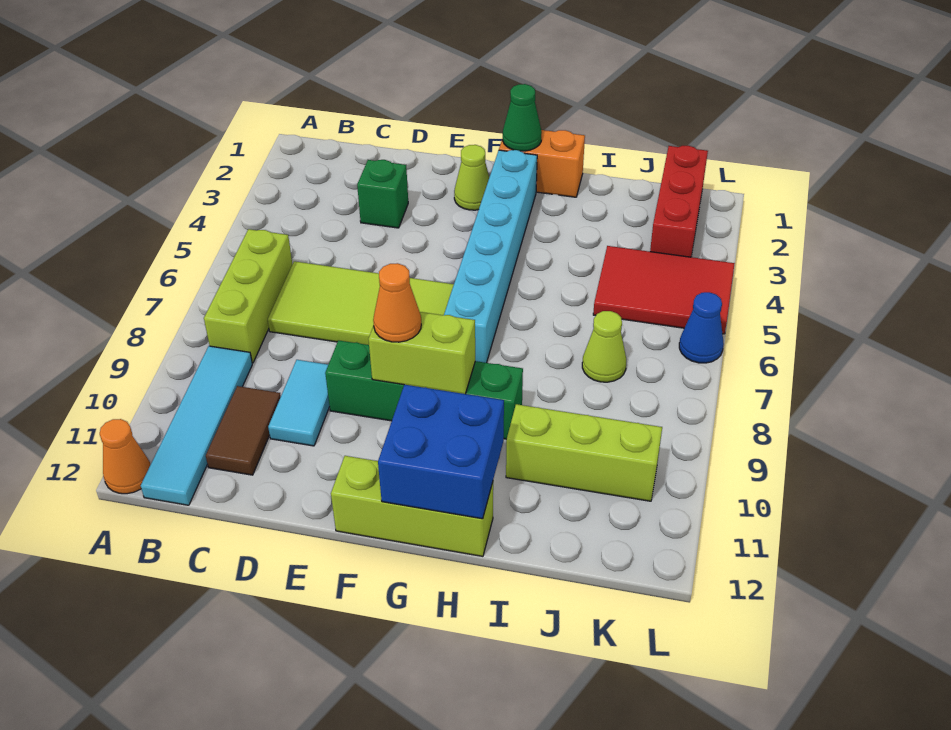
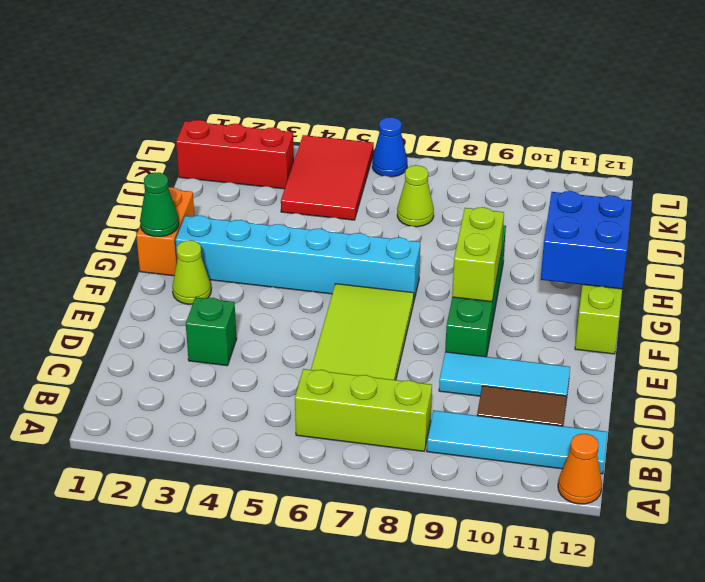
cyan tile D9:D10 level 1 -> cyan tile D9:D11 level 1
orange cone F9 level 3 -> none
lime brick I10:K10 level 1 -> none

